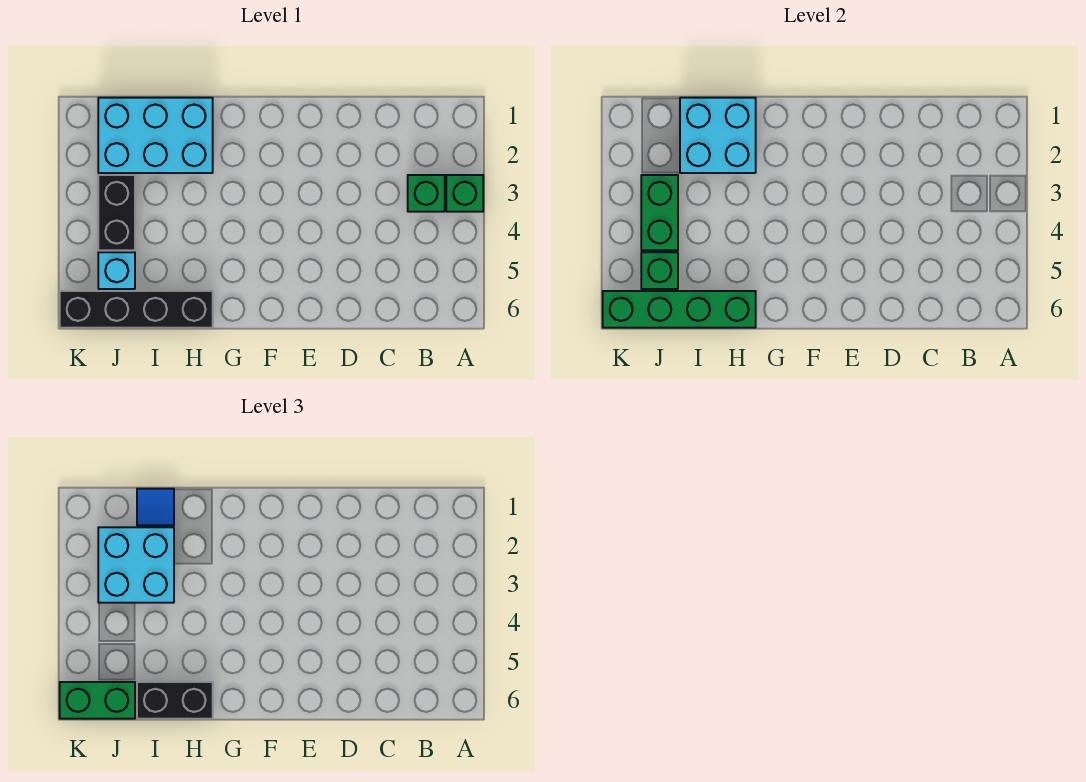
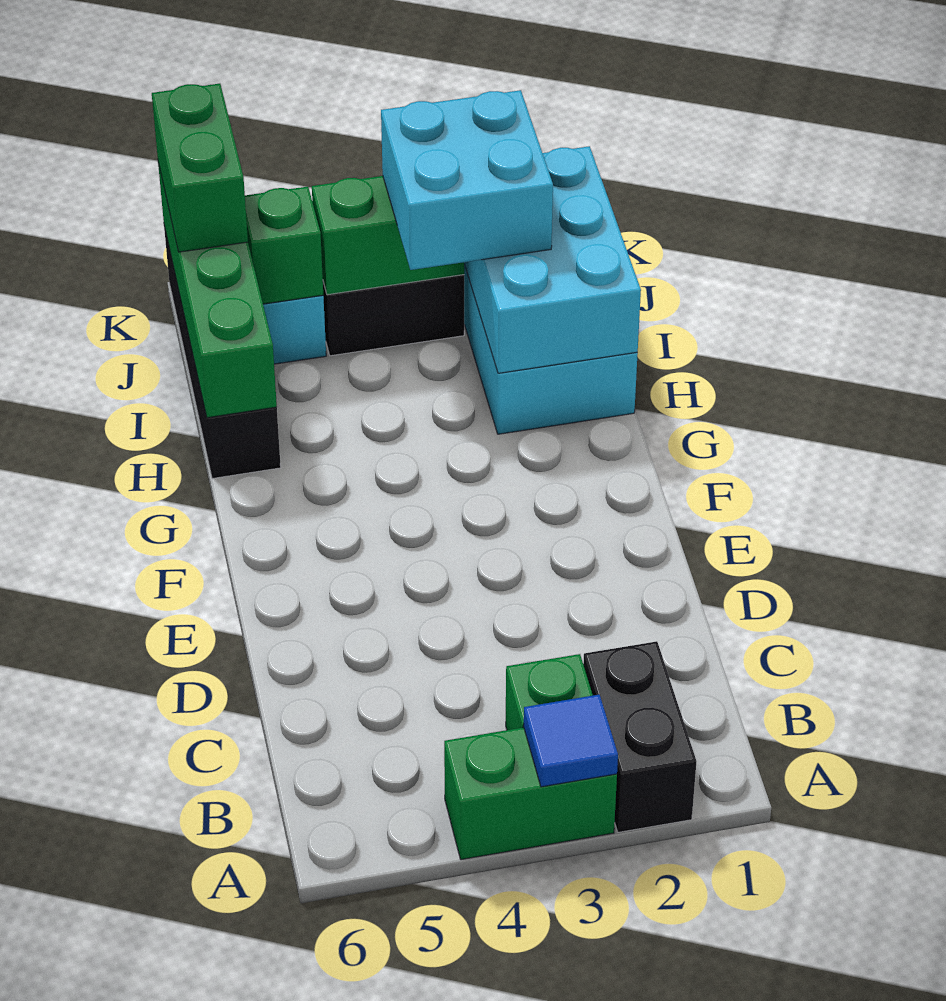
green brick A3 level 1 -> green brick A3:A4 level 1
cyan brick H1:I2 level 2 -> cyan brick H1:J2 level 2
black brick H6:I6 level 3 -> black brick A2:B2 level 1
blue tile I1 level 3 -> blue tile A3 level 2

